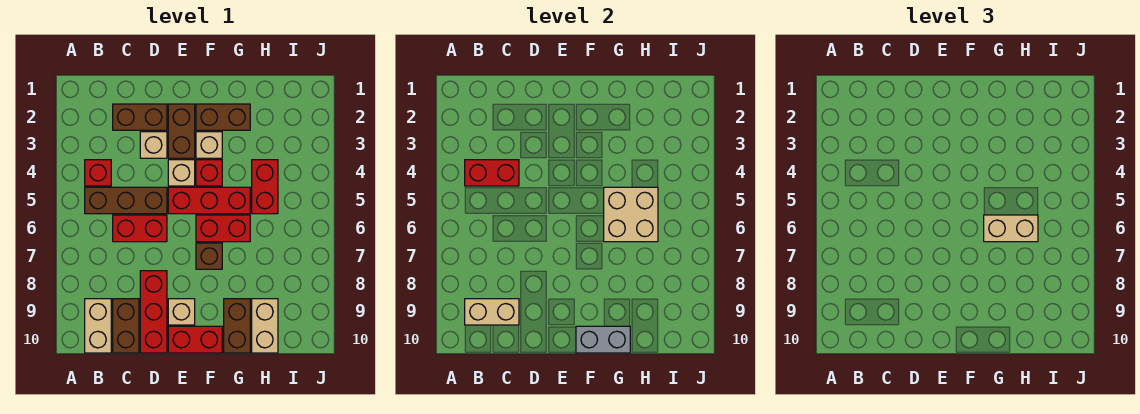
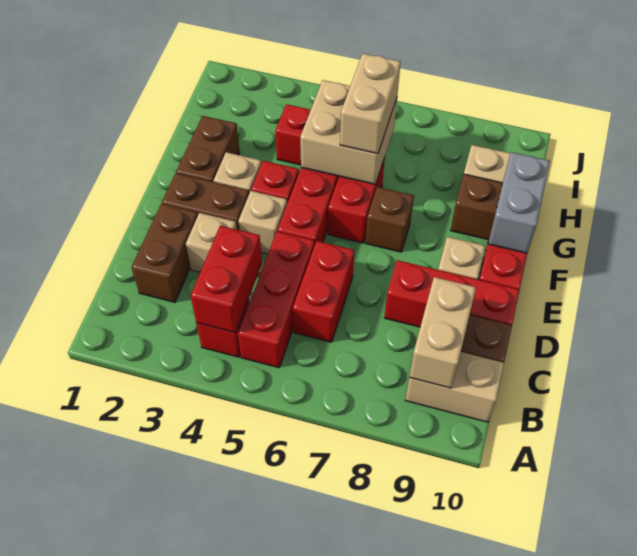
brown brick B5:D5 level 1 -> red brick B5:D5 level 1

